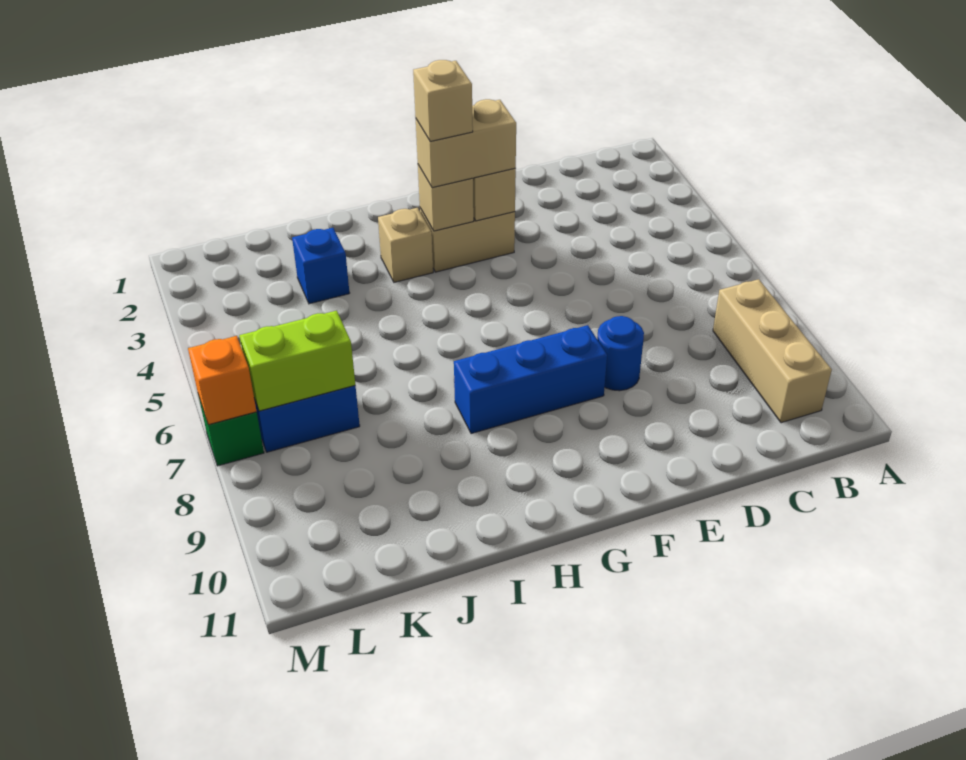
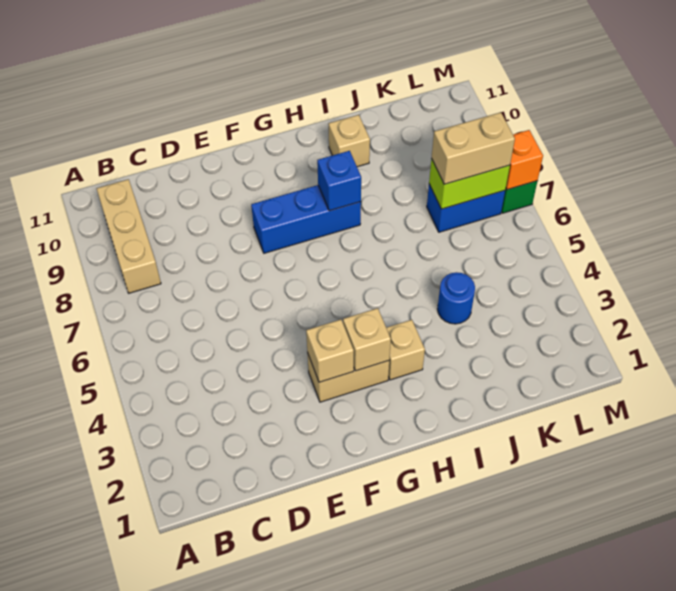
blue round brick E8 level 1 -> blue round brick J4 level 1
tan brick F3:G3 level 3 -> tan brick K7:L7 level 3
tan brick G3 level 4 -> tan brick I10 level 1
blue brick J3 level 1 -> blue brick H8 level 2

